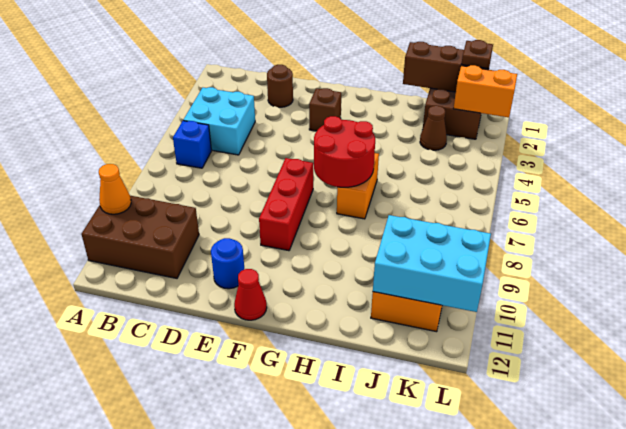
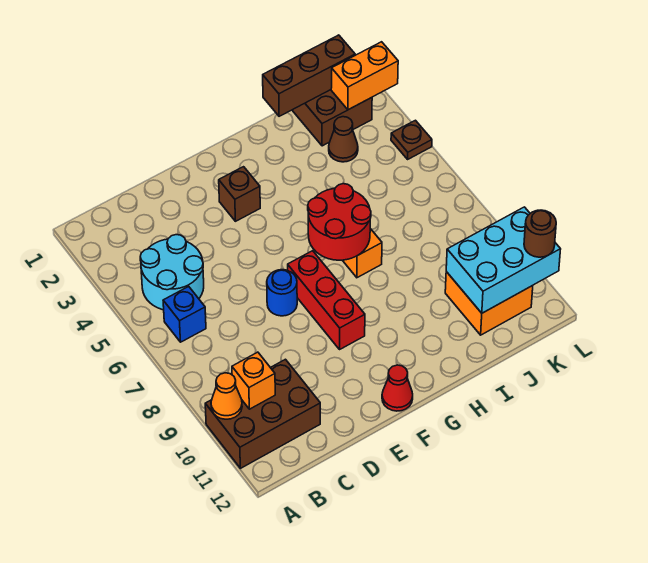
cyan brick B4:C5 level 1 -> cyan round brick B4:C5 level 1
none -> orange brick B10 level 2
brown round brick D2 level 1 -> brown round brick L11 level 3
blue round brick E11 level 1 -> blue round brick E7 level 1
brown plate K1 level 3 -> brown plate L4 level 1

